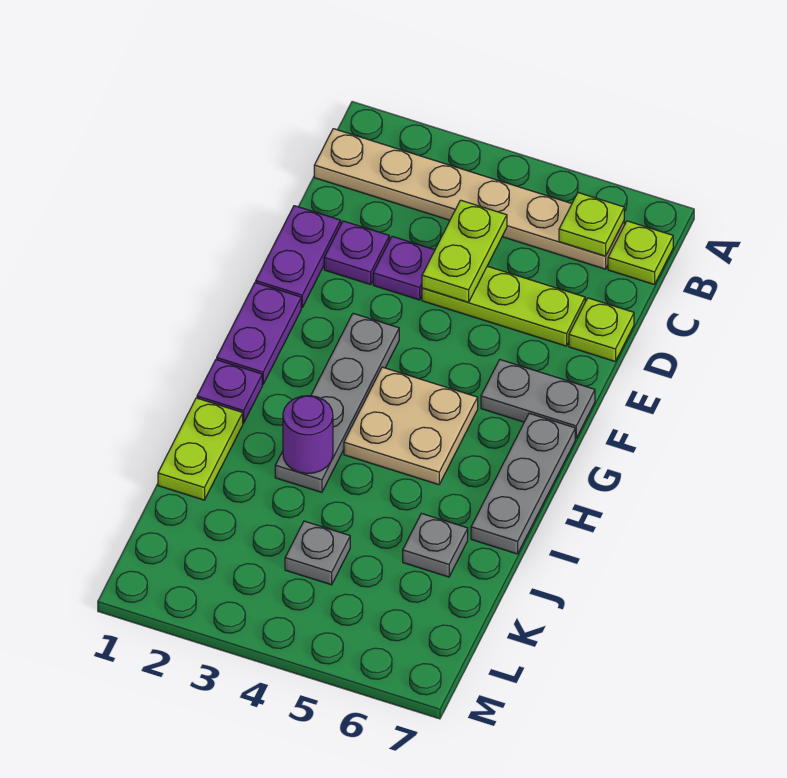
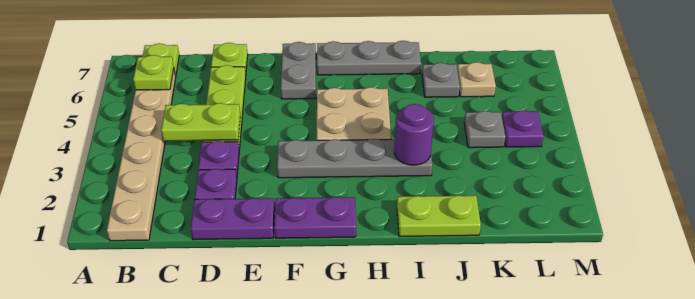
purple plate H1 level 1 -> purple plate L4 level 1
none -> tan plate K6 level 1

